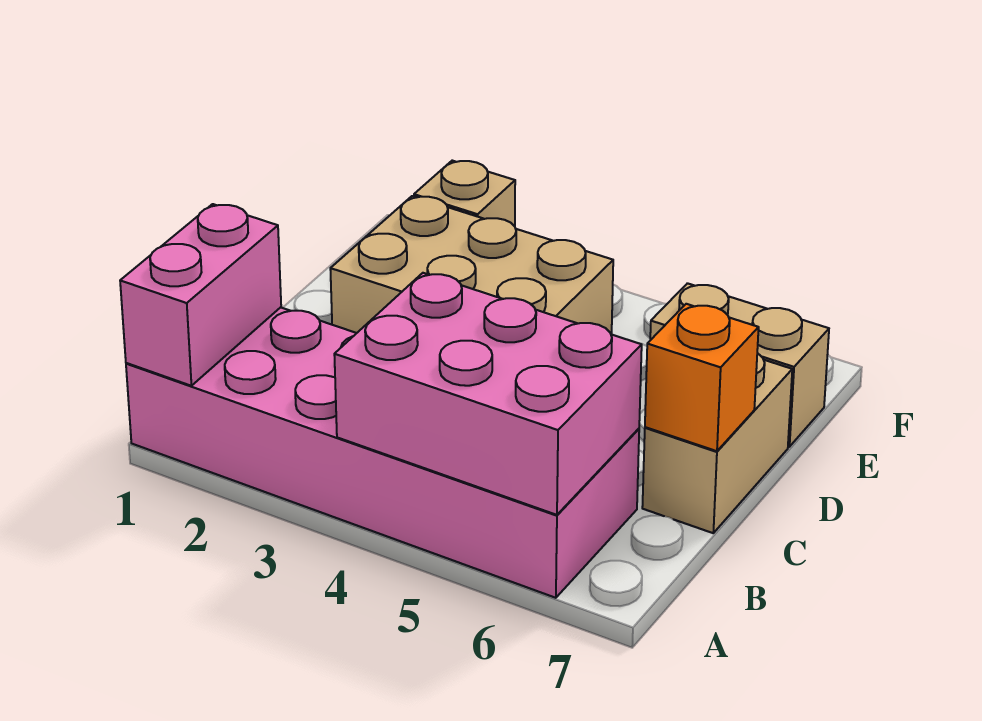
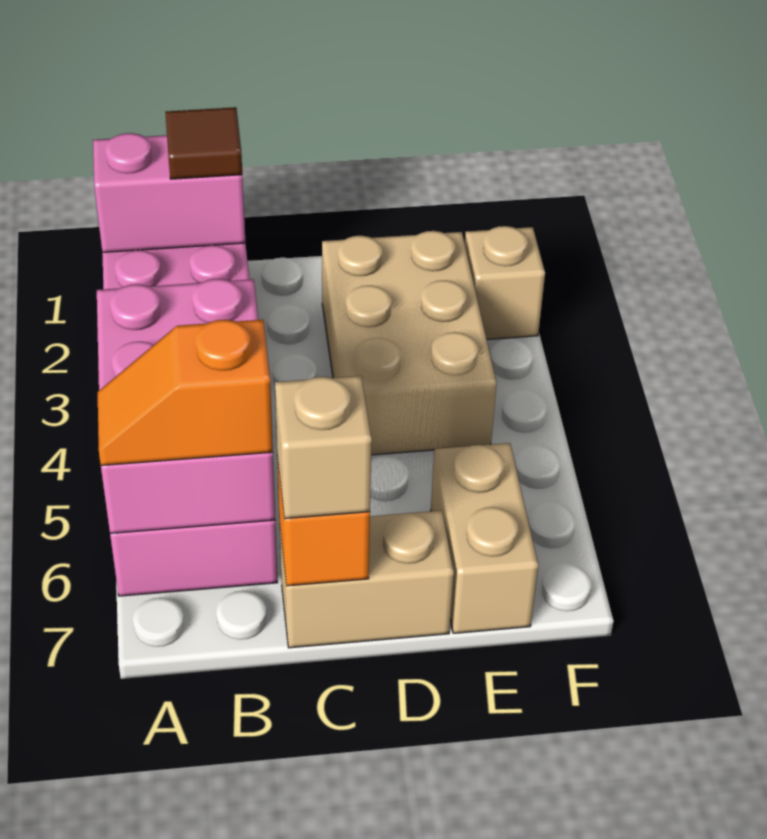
none -> orange slope A6:B6 level 3 top B
none -> brown tile B1 level 3
none -> tan brick C7 level 3

